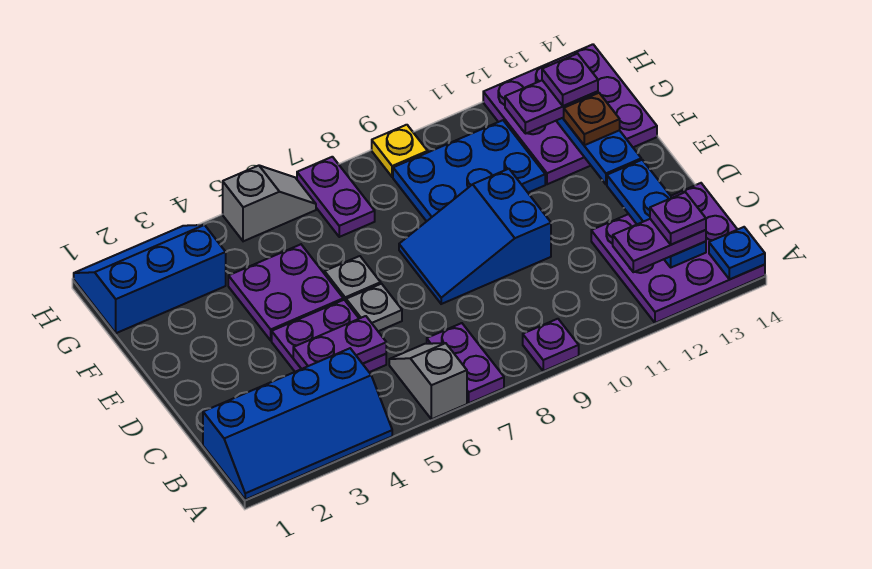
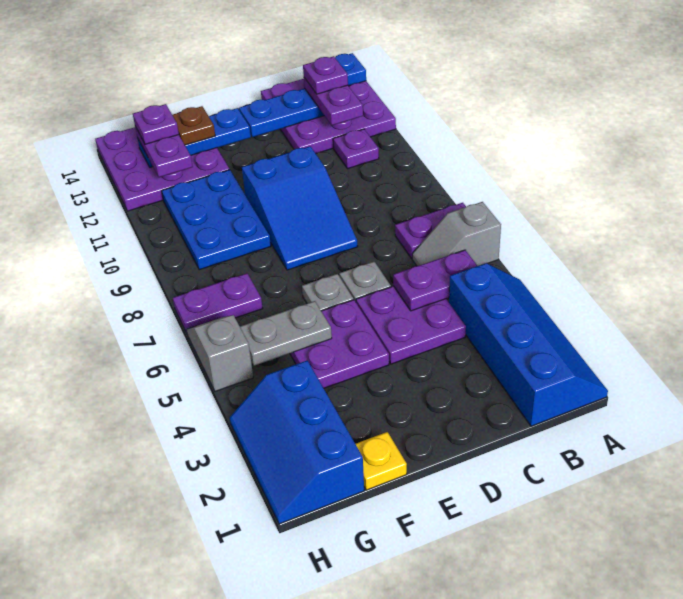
purple plate A9 level 1 -> purple plate B11 level 1
purple plate C4:C5 level 2 -> purple plate B5:C5 level 2
none -> grey plate F5:G5 level 2
yellow plate H9 level 1 -> yellow plate F1 level 1

